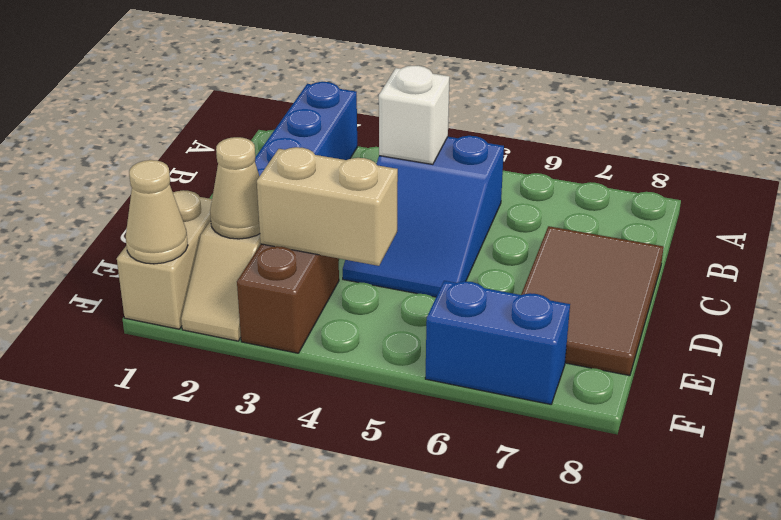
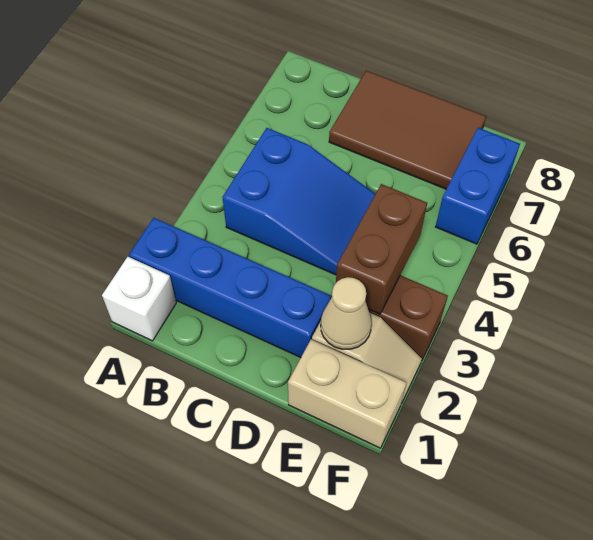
white brick B4 level 2 -> white brick A1 level 1
tan brick E3:E4 level 2 -> brown brick E3:E4 level 2
tan cone F1 level 2 -> none

